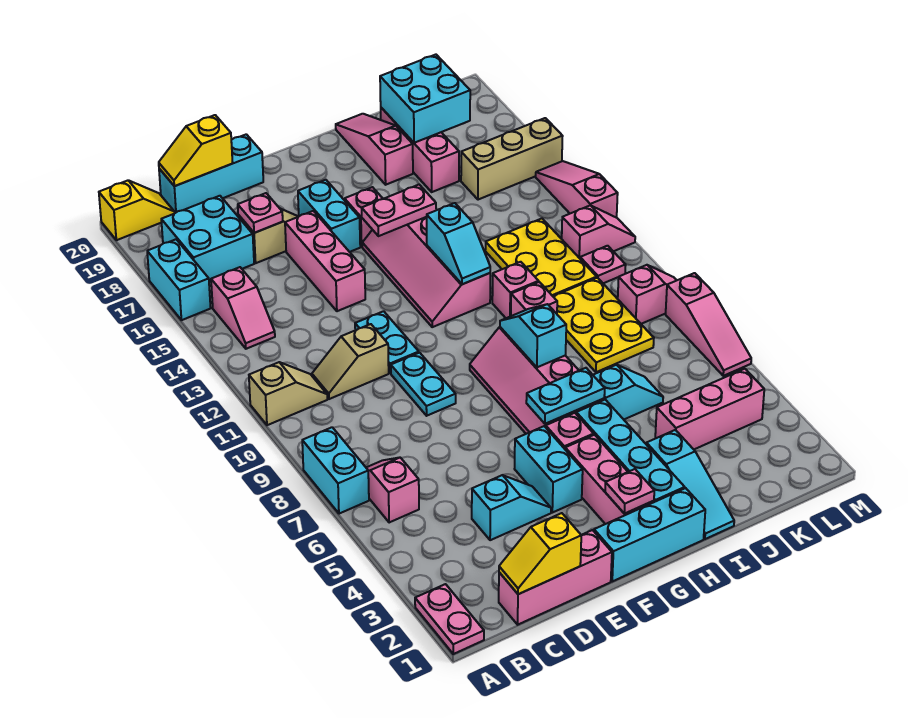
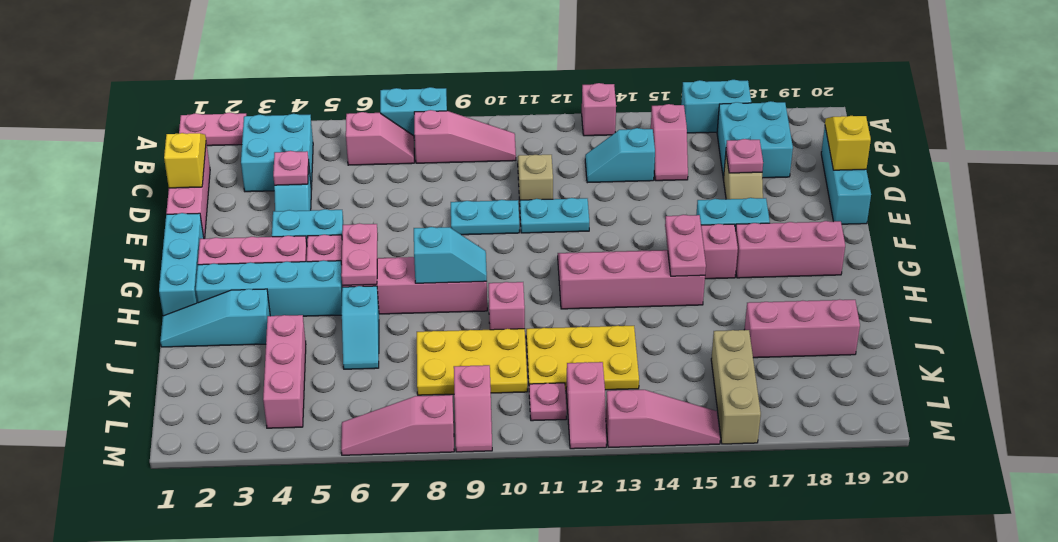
tan slope A11:B11 level 1 top A -> none
yellow slope A20:B20 level 1 top A -> none
pink slope B14:B15 level 1 top 15 -> pink slope B15:C15 level 1 top B
pink brick E14:E16 level 1 -> pink brick G17:G19 level 1
pink plate G2 level 2 -> pink plate D4 level 2
cyan plate G6:H6 level 2 -> pink plate G6:H6 level 2
cyan slope H12:H13 level 2 top 13 -> cyan slope C13:C14 level 1 top 14
pink brick I11 level 1 -> pink brick A13 level 1
pink slope I18:I20 level 1 top 18 -> pink slope B8:B10 level 1 top 8
cyan brick J18:K19 level 2 -> cyan brick B3:C4 level 1

